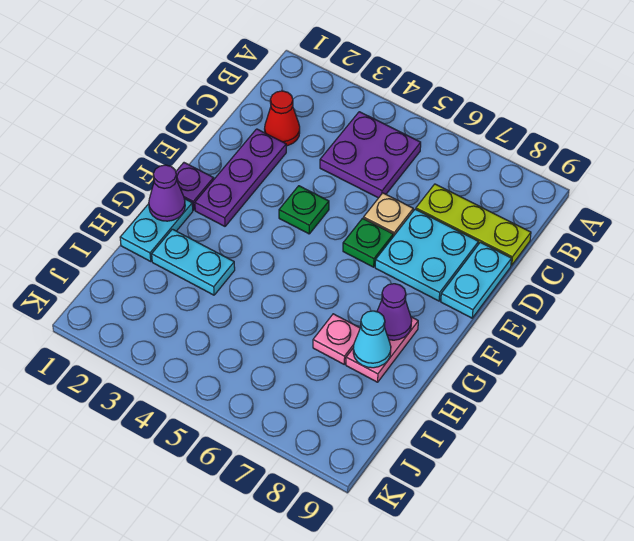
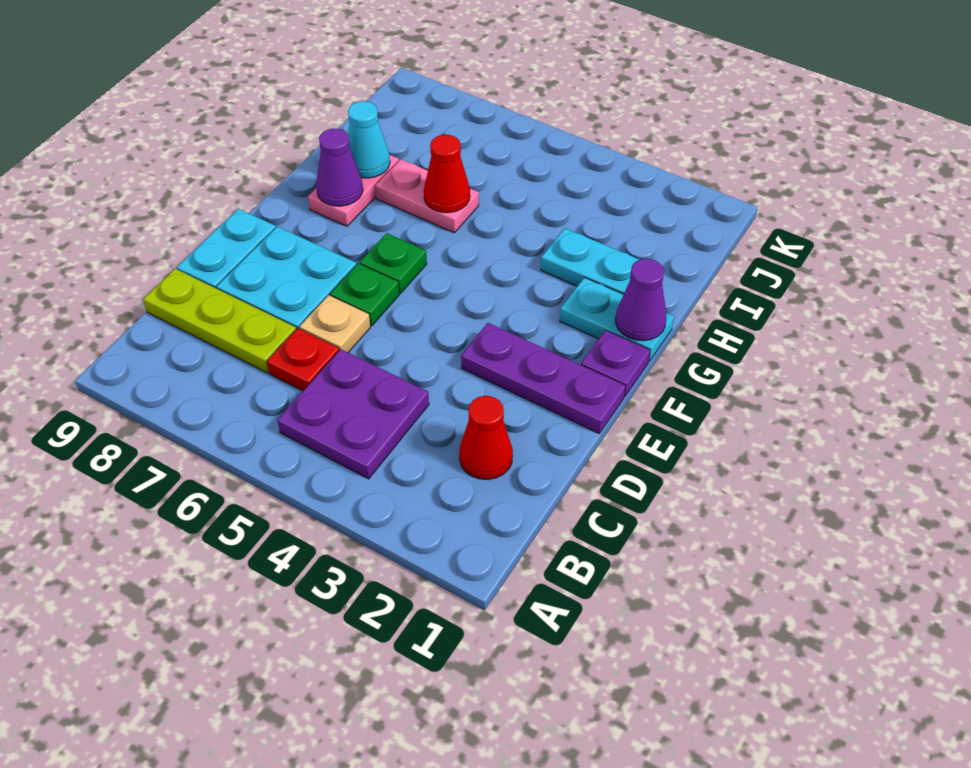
none -> red plate C6 level 1
purple plate D2:F2 level 1 -> purple plate E1:E3 level 1
green plate E4 level 1 -> green plate F6 level 1
cyan plate G1:H1 level 1 -> cyan plate G1:G2 level 1
none -> red cone H6 level 2
pink plate H7 level 1 -> pink plate H6:H7 level 1

